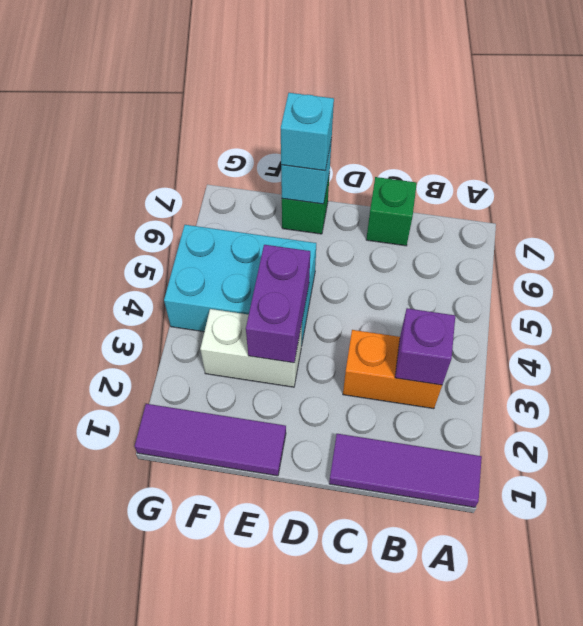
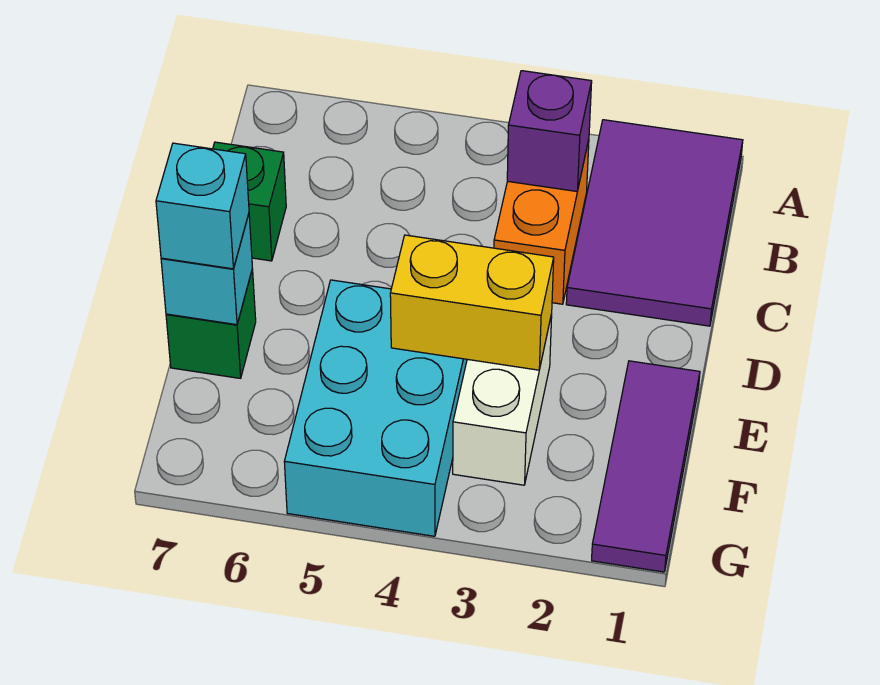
purple tile A1:C1 level 1 -> purple tile A1:C2 level 1
purple brick E3:E4 level 2 -> yellow brick E3:E4 level 2

